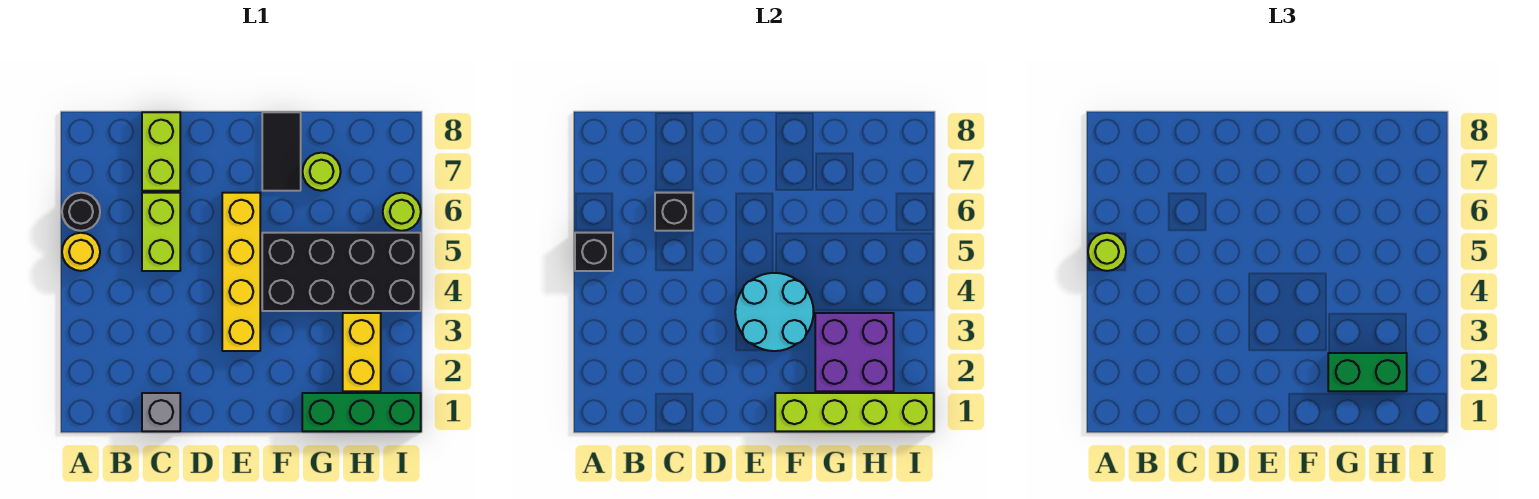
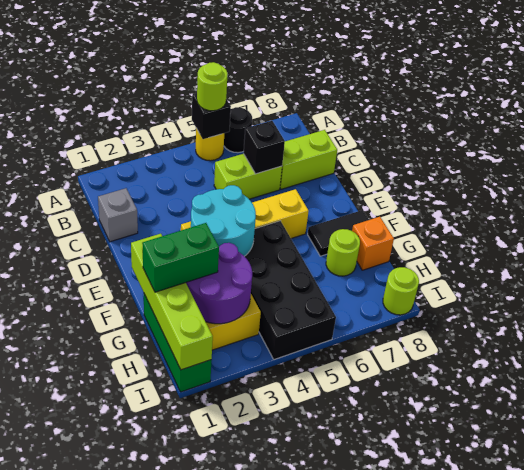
purple brick G2:H3 level 2 -> purple round brick G2:H3 level 2
green brick G2:H2 level 3 -> green brick G1:G2 level 3
none -> orange brick G8 level 1
lime round brick I6 level 1 -> lime round brick I8 level 1

